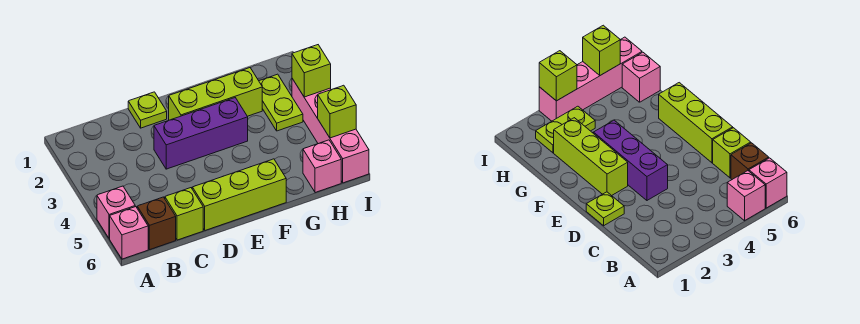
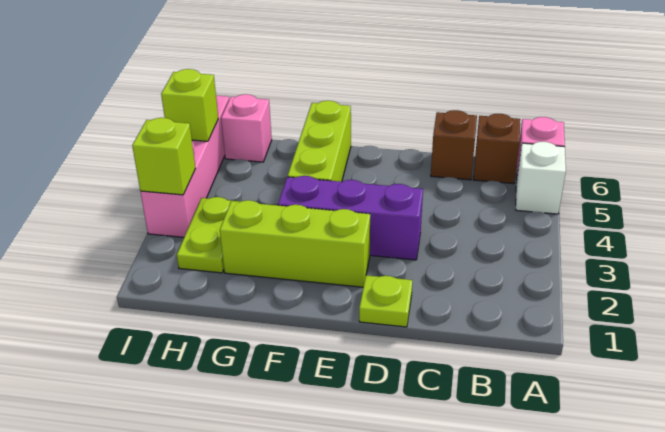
pink brick A5 level 1 -> white brick A5 level 1
lime brick C6 level 1 -> brown brick C6 level 1
lime brick D6:F6 level 1 -> lime brick F4:F6 level 1

